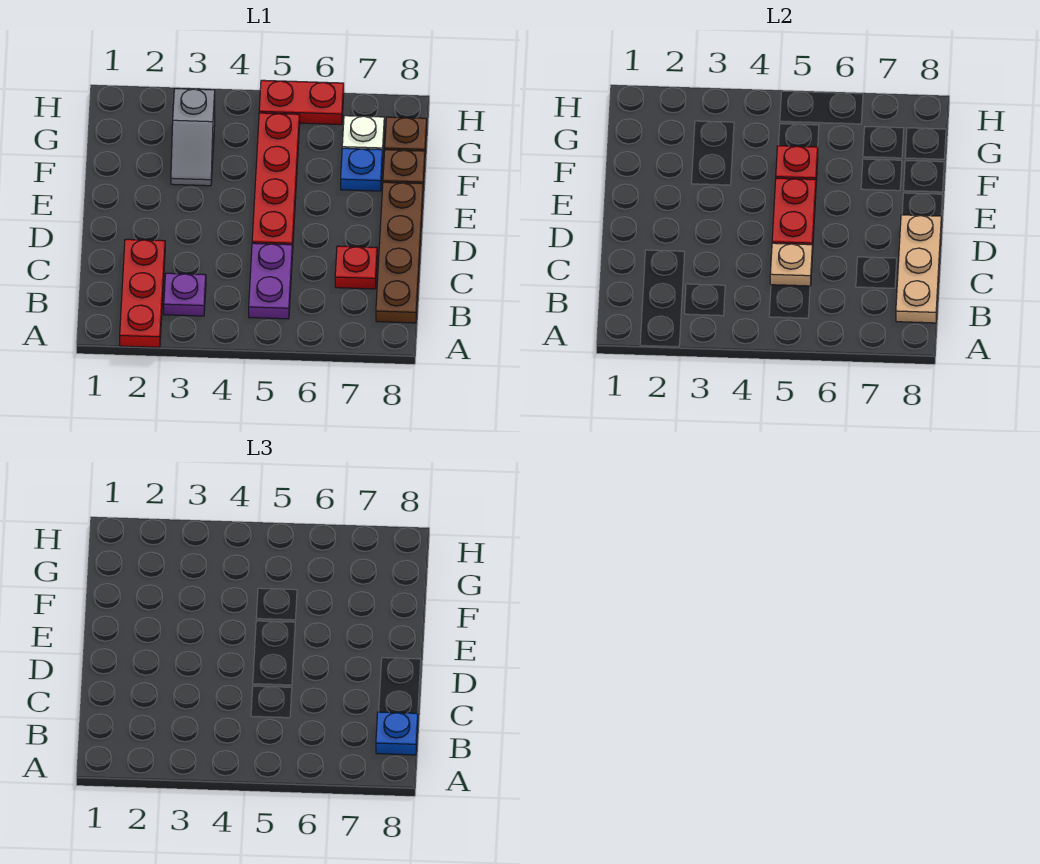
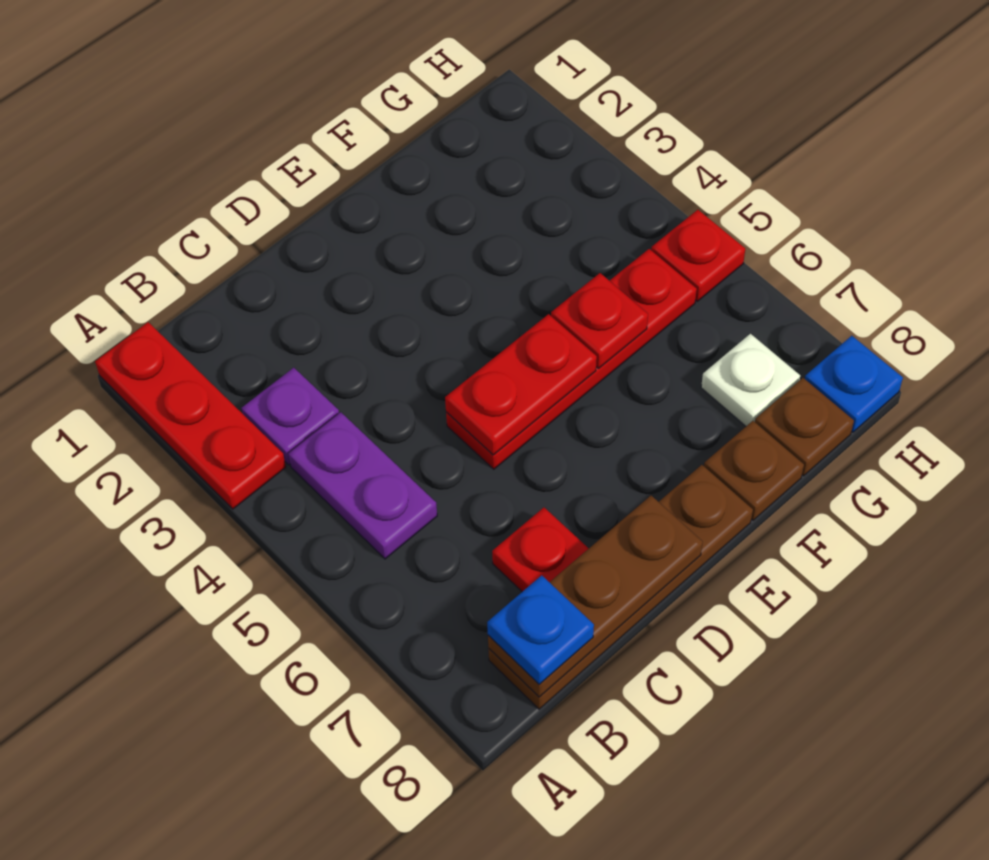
red plate A2:C2 level 1 -> red plate A1:A3 level 1
purple plate B5:C5 level 1 -> purple plate B4:B5 level 1
tan plate B8:D8 level 2 -> brown plate B8:D8 level 2
tan plate C5 level 2 -> none
grey slope F3:G3 level 1 top G -> none
blue plate F7 level 1 -> blue plate H8 level 1
red plate H5:H6 level 1 -> red plate H5 level 1

